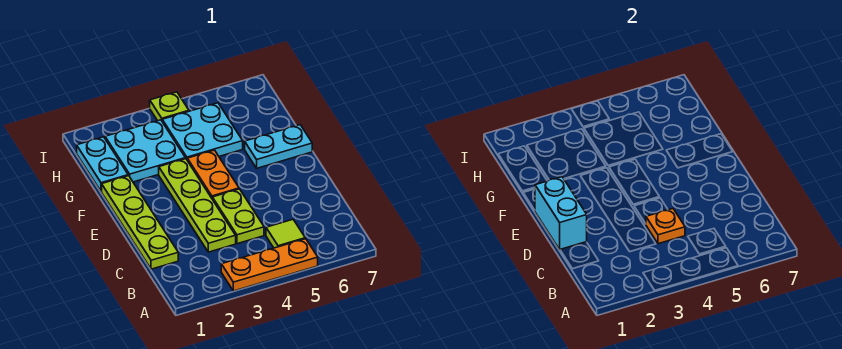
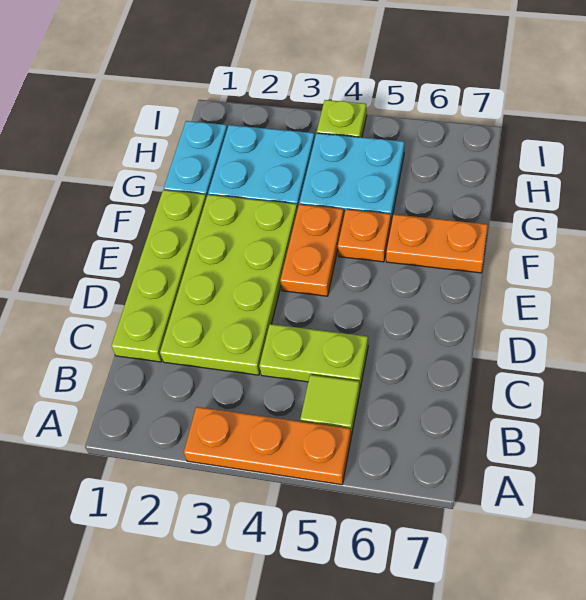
lime plate C3:F3 level 1 -> lime plate C2:F3 level 1
lime plate C4:D4 level 1 -> lime plate C4:C5 level 1
orange plate C4 level 2 -> orange plate F5 level 1
cyan brick D1:E1 level 2 -> none
cyan plate F6:F7 level 1 -> orange plate F6:F7 level 1

